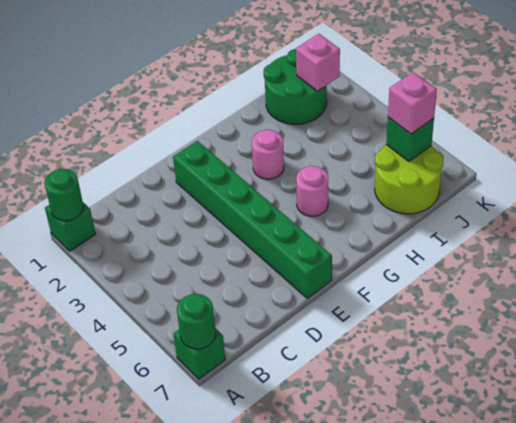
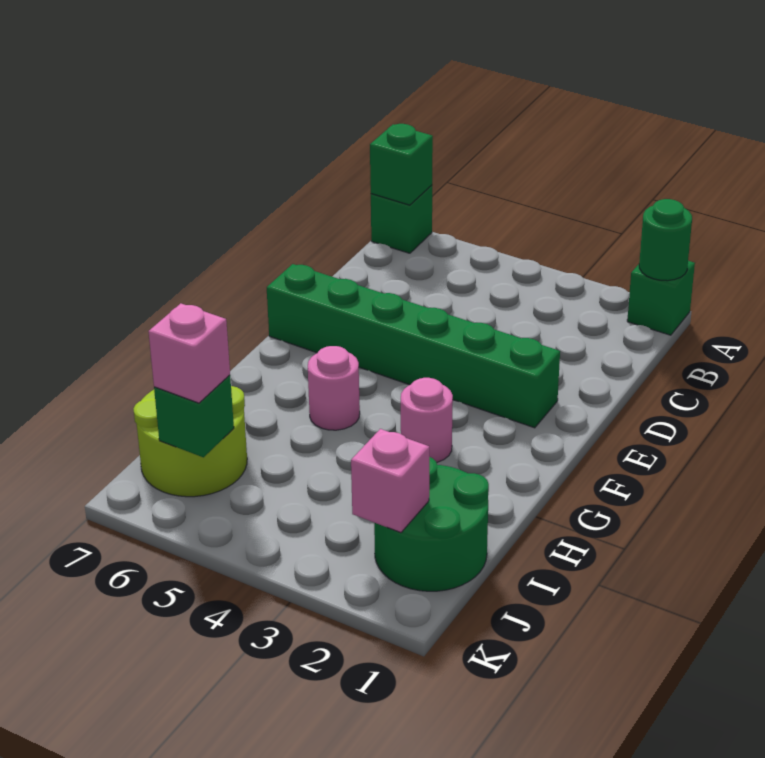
green round brick A7 level 2 -> green brick A7 level 2

